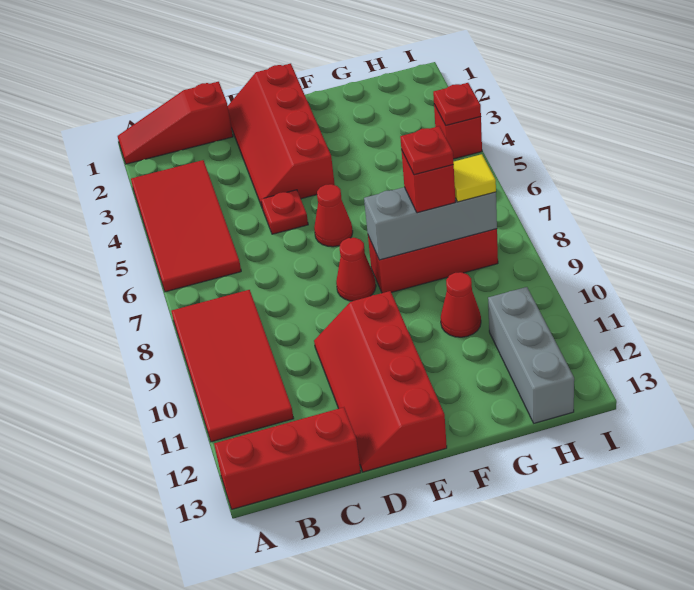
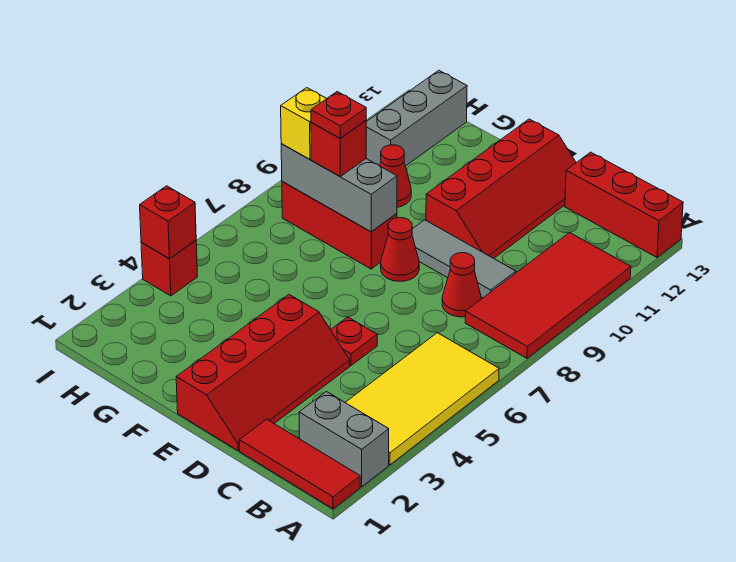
red slope A1:C1 level 1 top C -> red tile A1:C1 level 1
none -> grey brick A2:B2 level 1
red tile A3:B6 level 1 -> yellow tile A3:B6 level 1
none -> grey tile C9:E9 level 1
red cone E6 level 1 -> red cone C8 level 1
yellow tile H8 level 3 -> yellow brick H8 level 3
red plate I4 level 2 -> red brick I4 level 2

